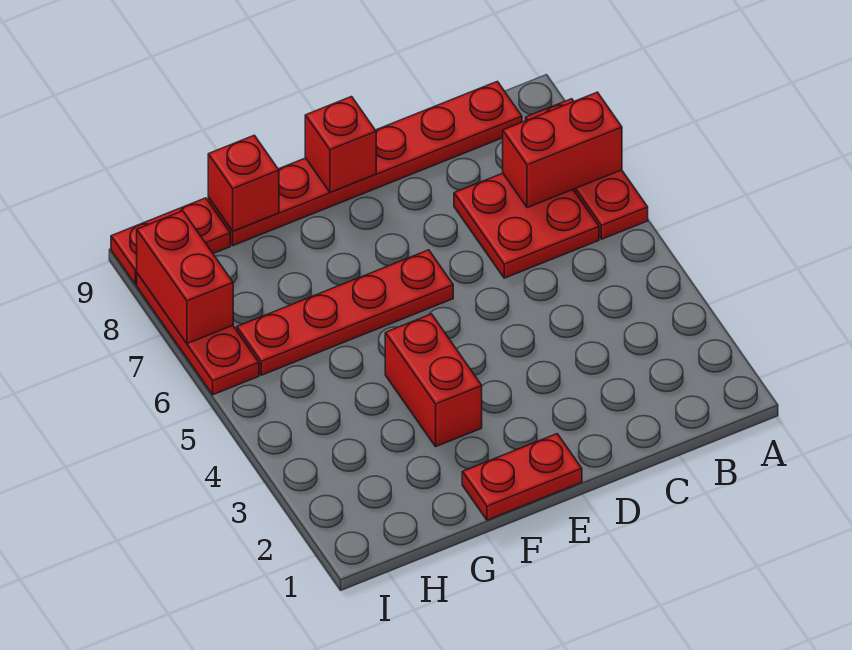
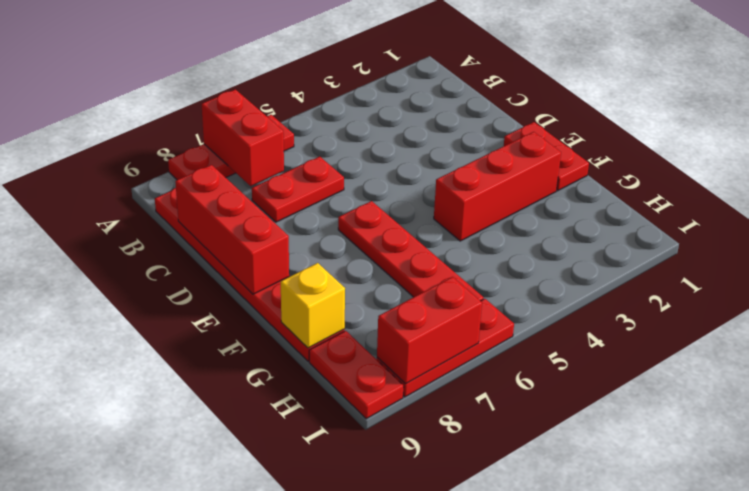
red plate B6:C7 level 1 -> red plate C6:C7 level 1
red brick E9 level 2 -> red brick C9:E9 level 2
red brick F3:F4 level 1 -> red brick F2:F4 level 1
red brick G9 level 2 -> yellow brick G9 level 2

